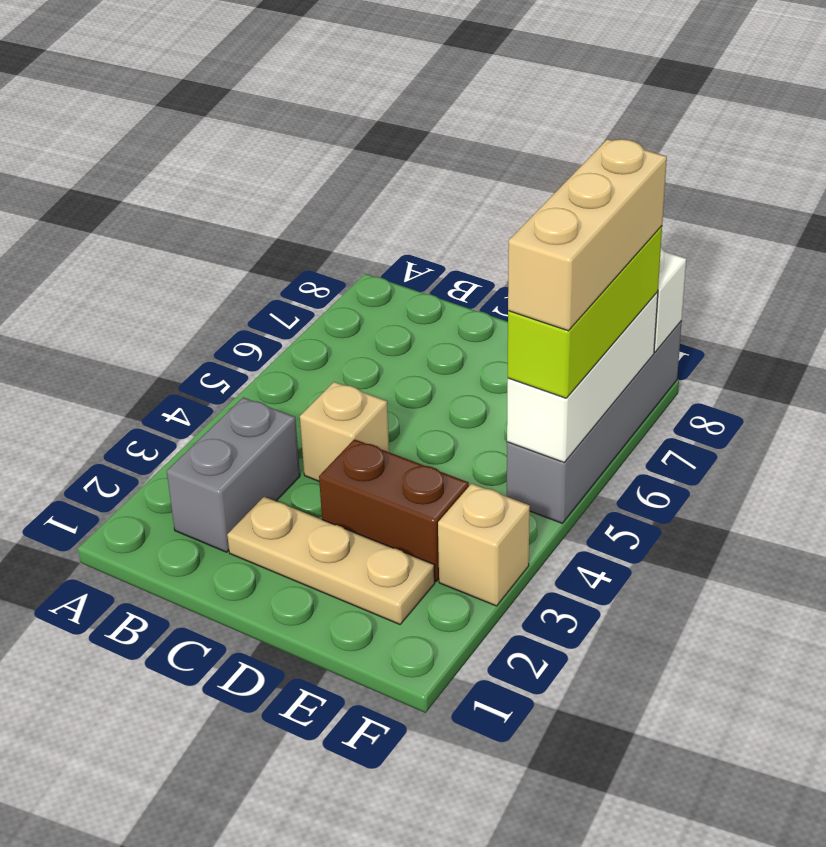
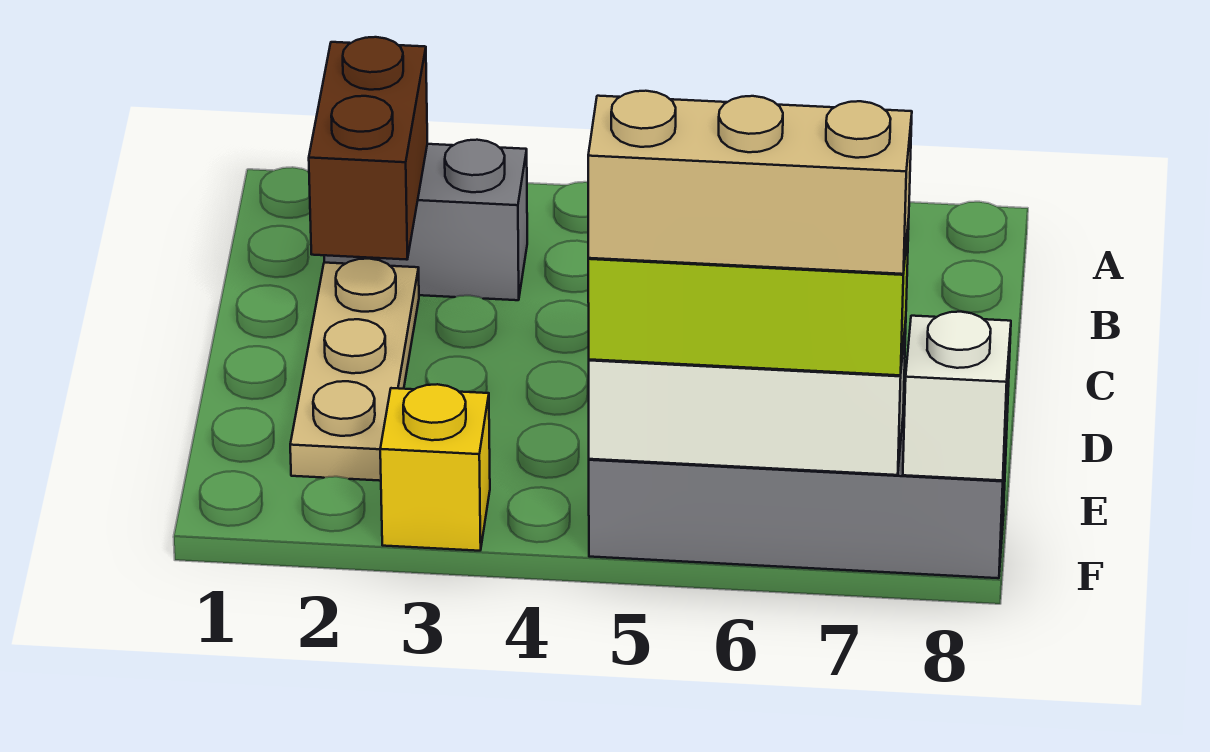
tan brick C4 level 1 -> none
brown brick D3:E3 level 1 -> brown brick B2:C2 level 2
tan brick F3 level 1 -> yellow brick F3 level 1

